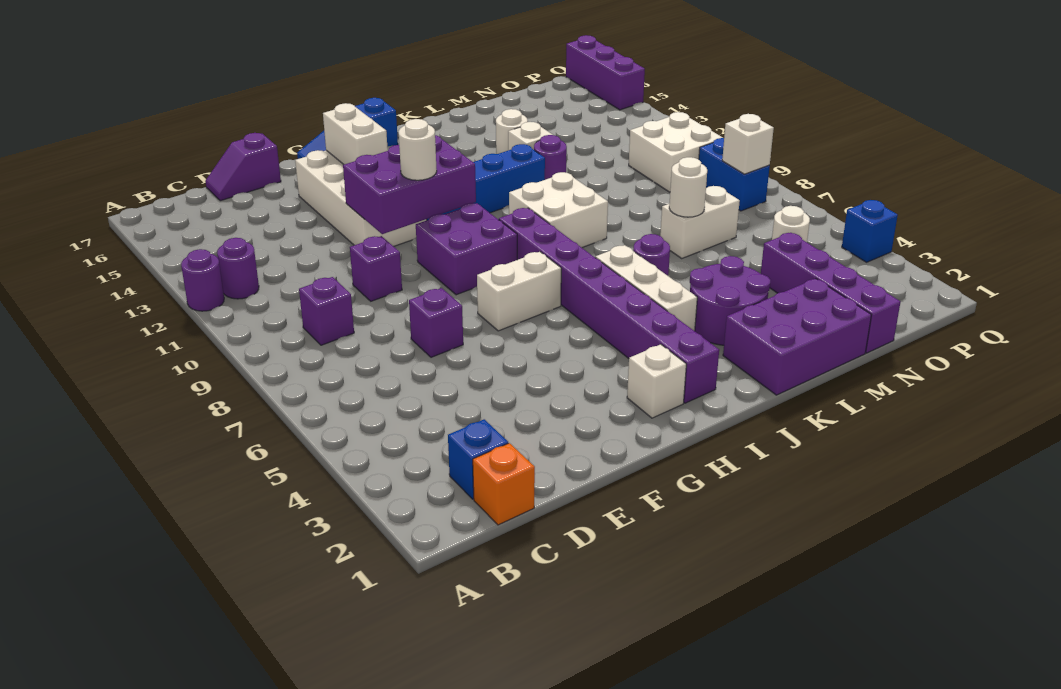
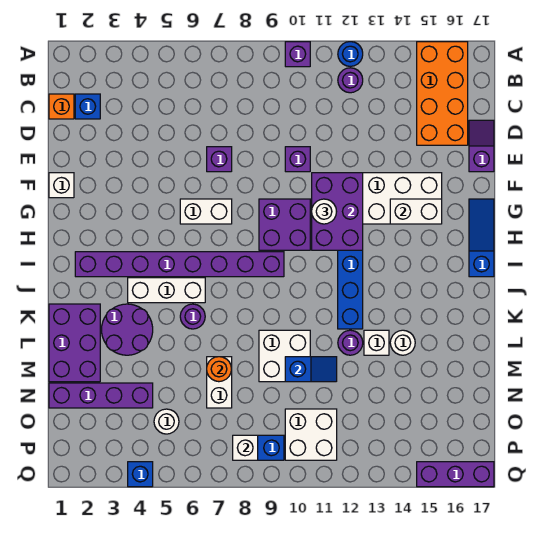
purple round brick A12 level 1 -> blue round brick A12 level 1
none -> orange brick A15:D16 level 1
purple brick C9 level 1 -> purple brick A10 level 1
white brick G7:H7 level 1 -> white brick G6:G7 level 1
white brick H2 level 1 -> white brick F1 level 1
white brick J9:K10 level 1 -> white brick L9:M10 level 1
white round brick M7 level 2 -> orange round brick M7 level 2
none -> blue slope M10:M11 level 2 top 10

